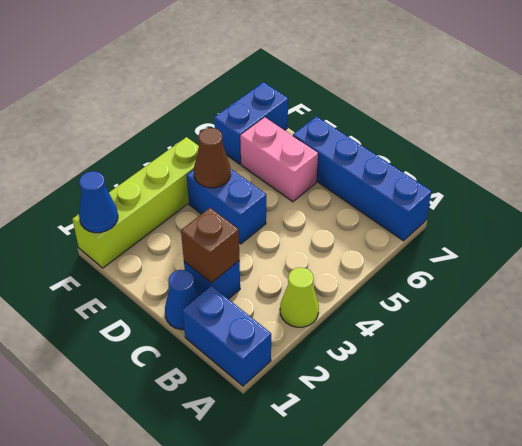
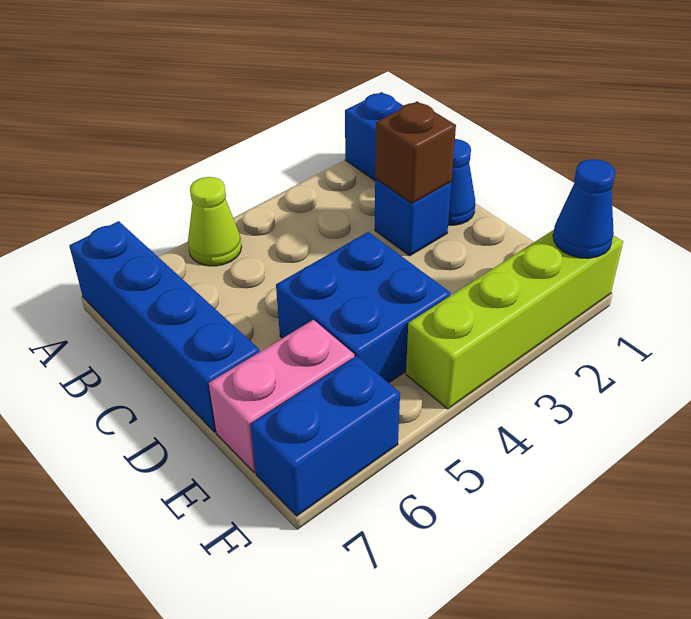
lime cone A3 level 1 -> lime cone A5 level 1
blue brick D4:E4 level 1 -> blue brick D4:E5 level 1
pink brick D6:E6 level 1 -> pink brick E6:E7 level 1
brown cone E4 level 2 -> none

